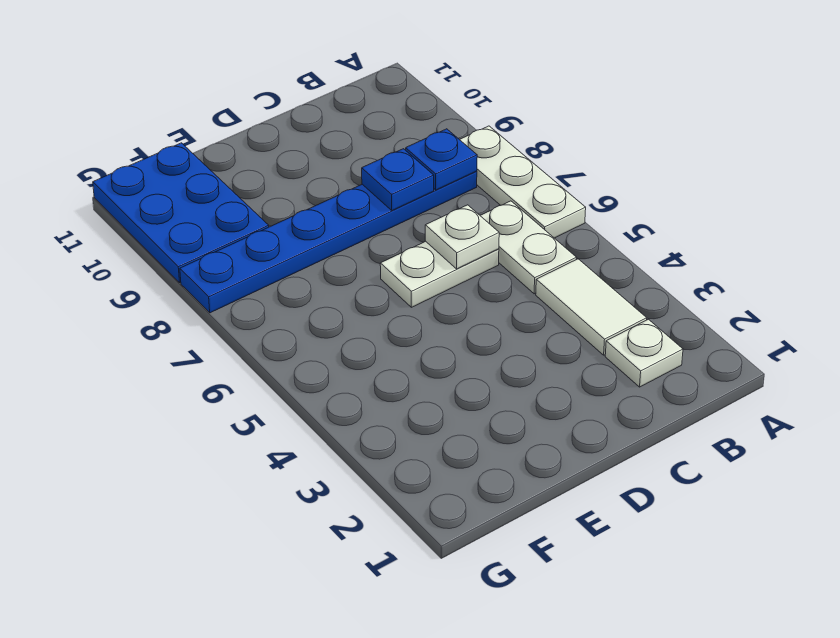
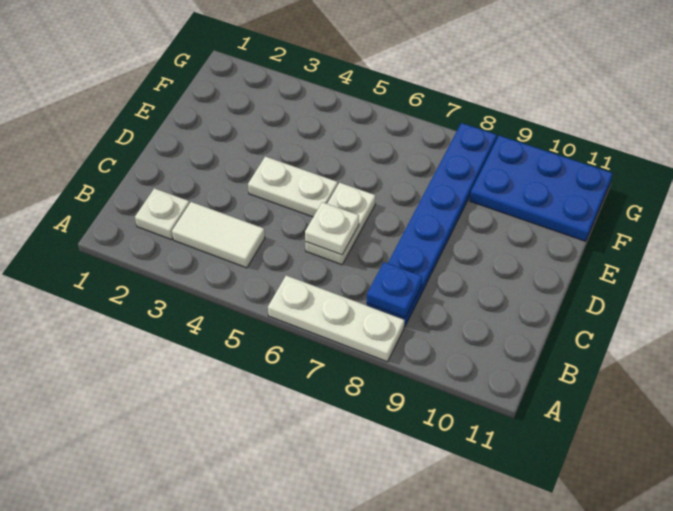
white plate B5:B6 level 1 -> white plate D4:D5 level 1
blue plate C8 level 2 -> none

